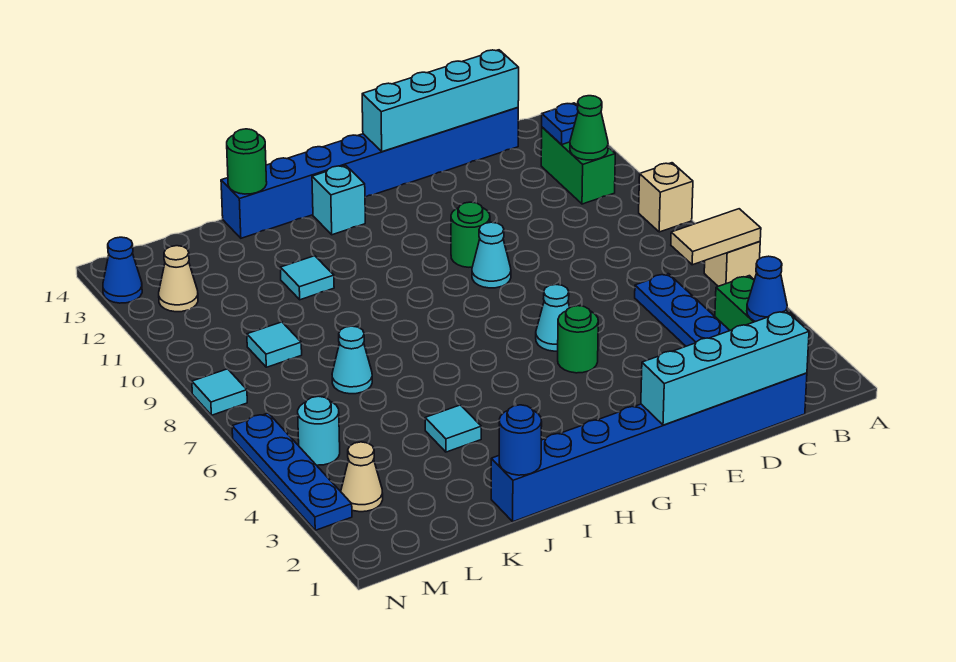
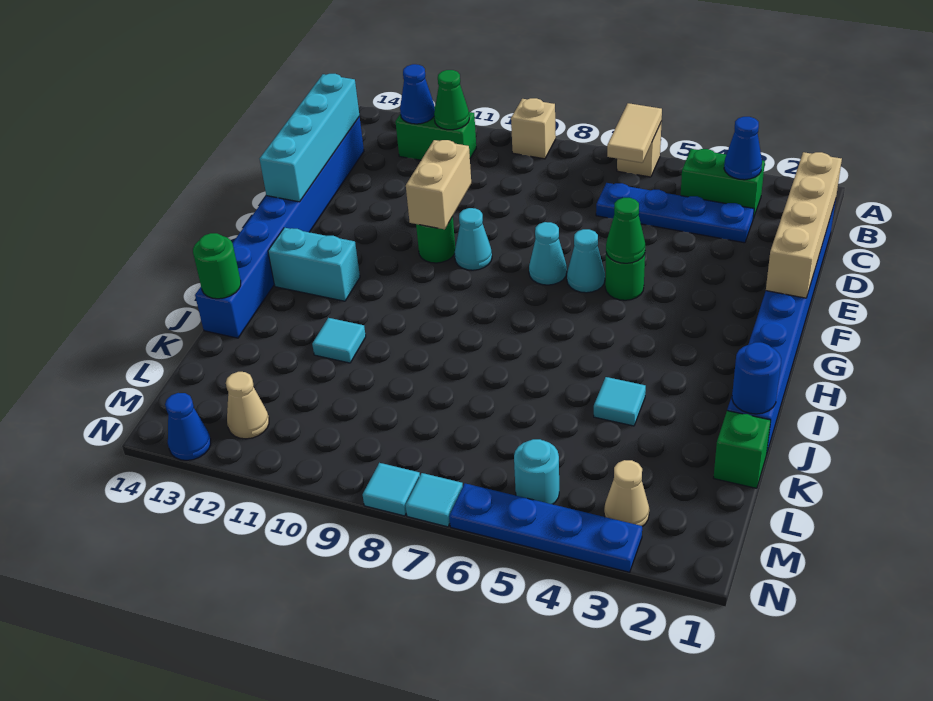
blue plate B12 level 2 -> blue cone B12 level 2
cyan brick C1:F1 level 2 -> tan brick C1:F1 level 2
none -> tan brick E10:F10 level 2
none -> green cone F5 level 2
cyan brick H13 level 1 -> cyan brick H12:H13 level 1
none -> green brick K1 level 1
cyan cone K7 level 1 -> cyan cone F7 level 1
cyan tile L9 level 1 -> cyan tile N7 level 1

